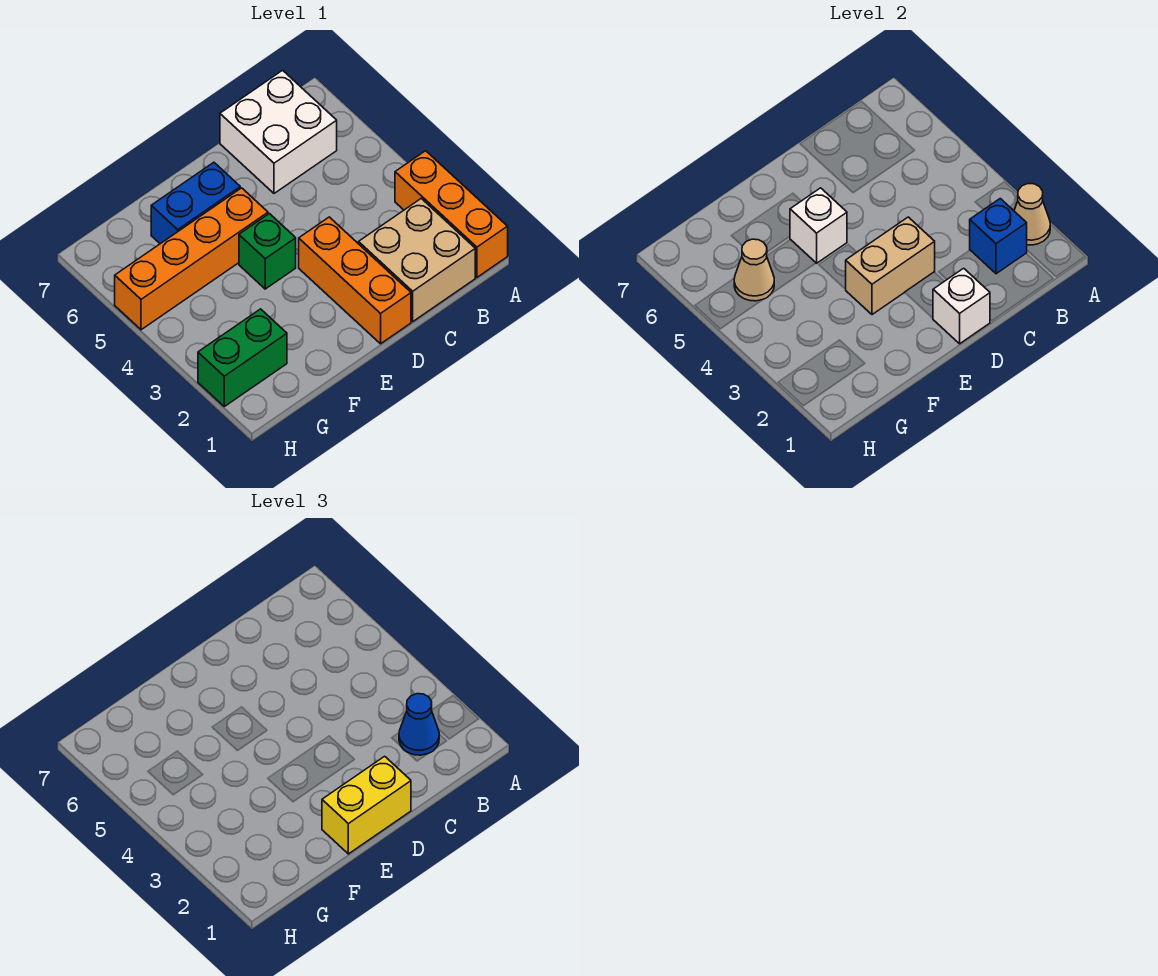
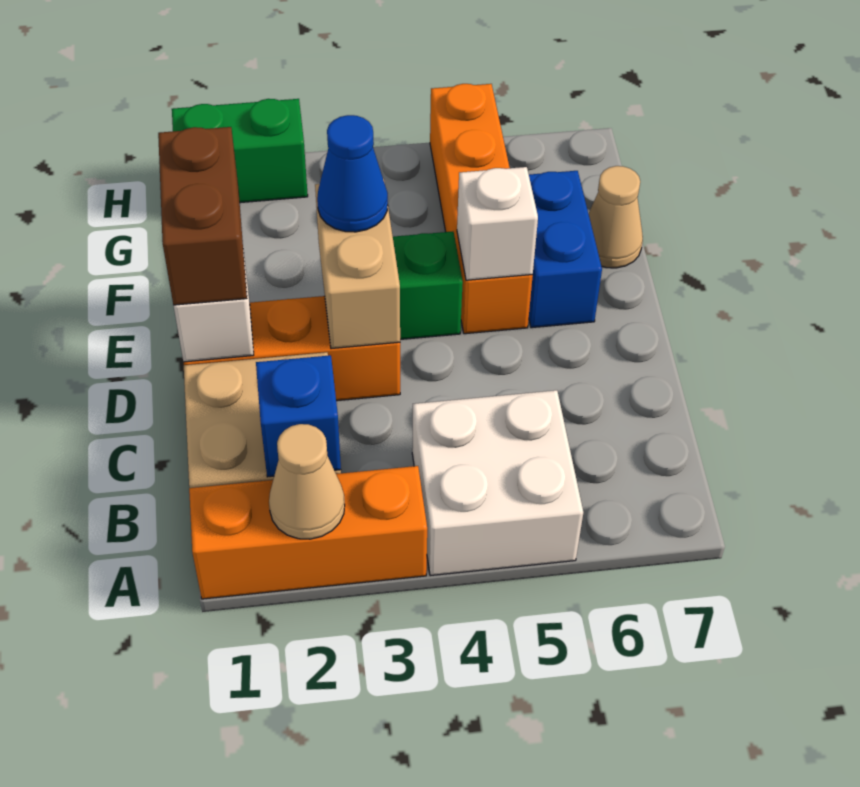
blue cone B2 level 3 -> blue cone E3 level 3
white brick B6:C7 level 1 -> white brick A4:B5 level 1
yellow brick D1:E1 level 3 -> brown brick D1:E1 level 3
green brick G2:H2 level 1 -> green brick H1:H2 level 1
tan cone G5 level 2 -> tan cone F7 level 1

